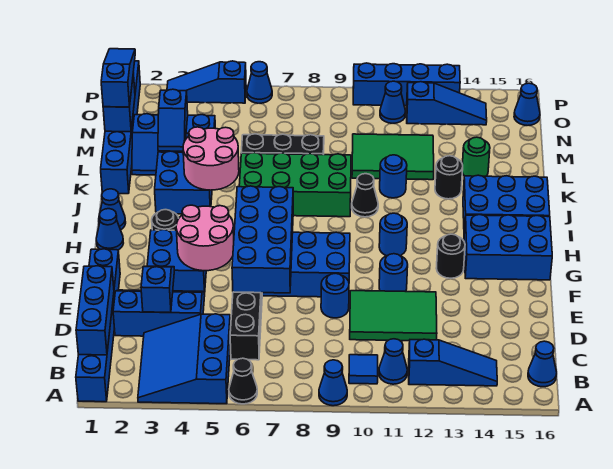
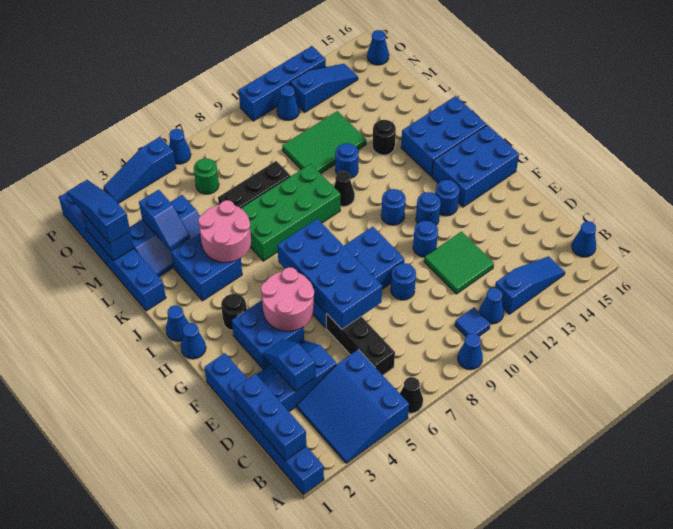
green tile D10:E12 level 1 -> green tile D11:E12 level 1
none -> blue round brick G12 level 1
black round brick G13 level 1 -> blue round brick G13 level 1
green round brick L14 level 1 -> green round brick N6 level 1

